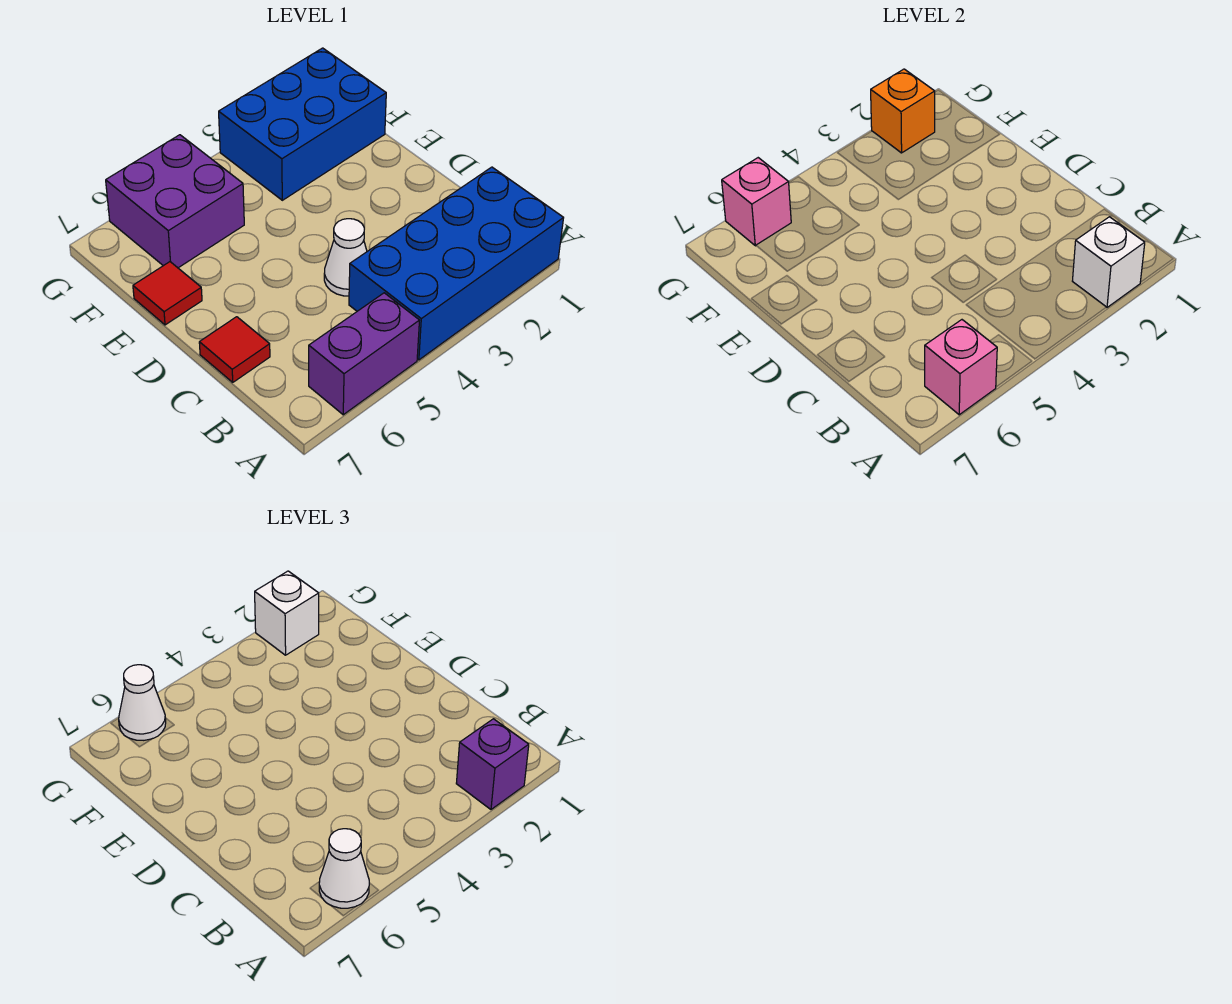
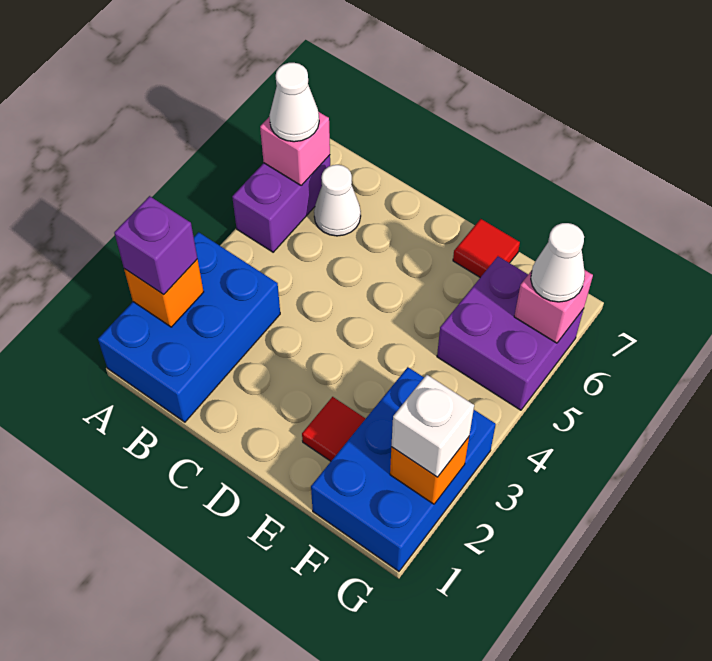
blue brick A1:B4 level 1 -> blue brick A1:B3 level 1
white brick A2 level 2 -> orange brick A2 level 2
white cone C4 level 1 -> white cone B6 level 1
red tile C7 level 1 -> red tile E2 level 1

